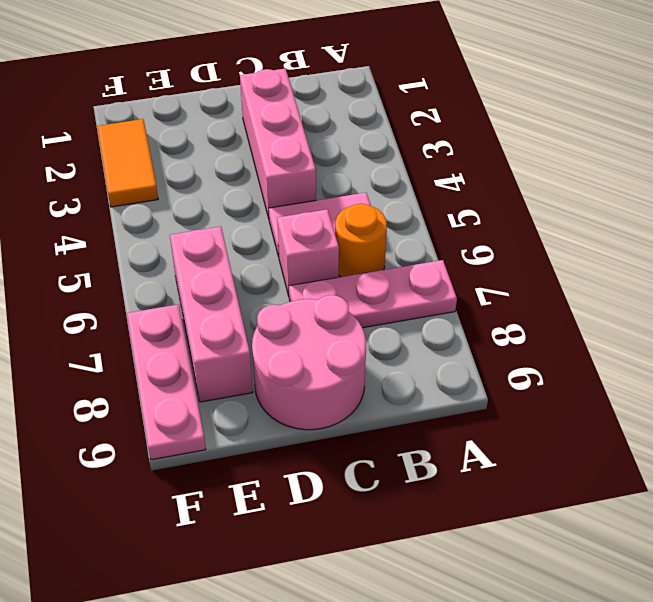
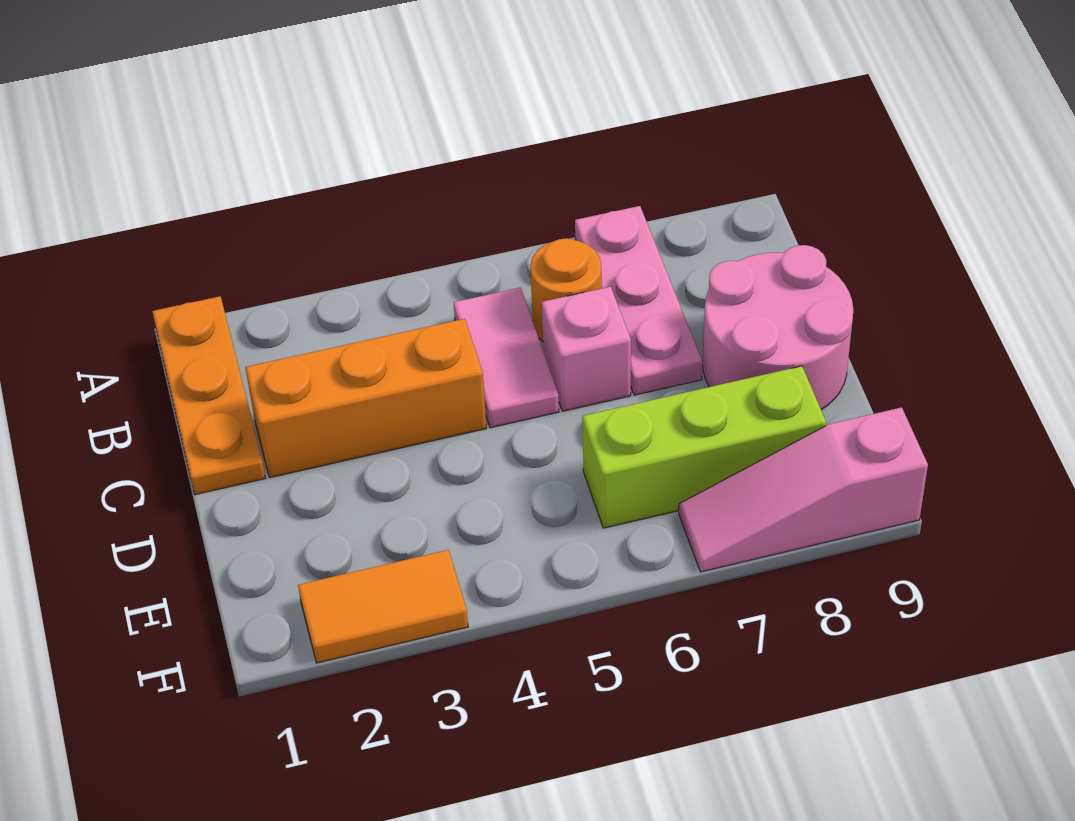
none -> orange plate A1:C1 level 1
pink brick C2:C4 level 1 -> orange brick C2:C4 level 1
pink brick E6:E8 level 1 -> lime brick E6:E8 level 1
pink plate F7:F9 level 1 -> pink slope F7:F9 level 1 top 9

